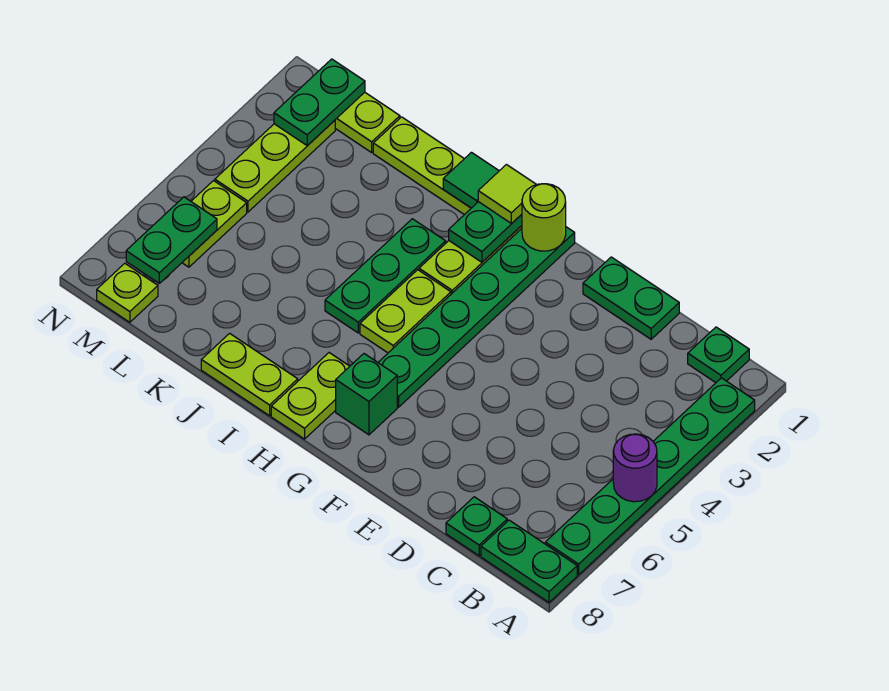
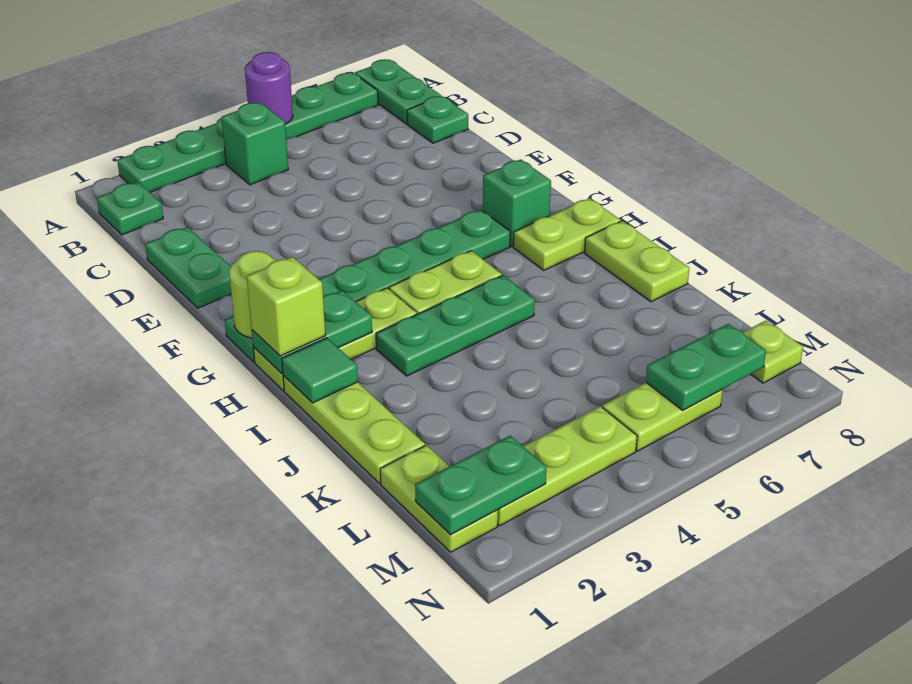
none -> green brick B4 level 1
lime tile H1 level 3 -> lime brick H1 level 3

